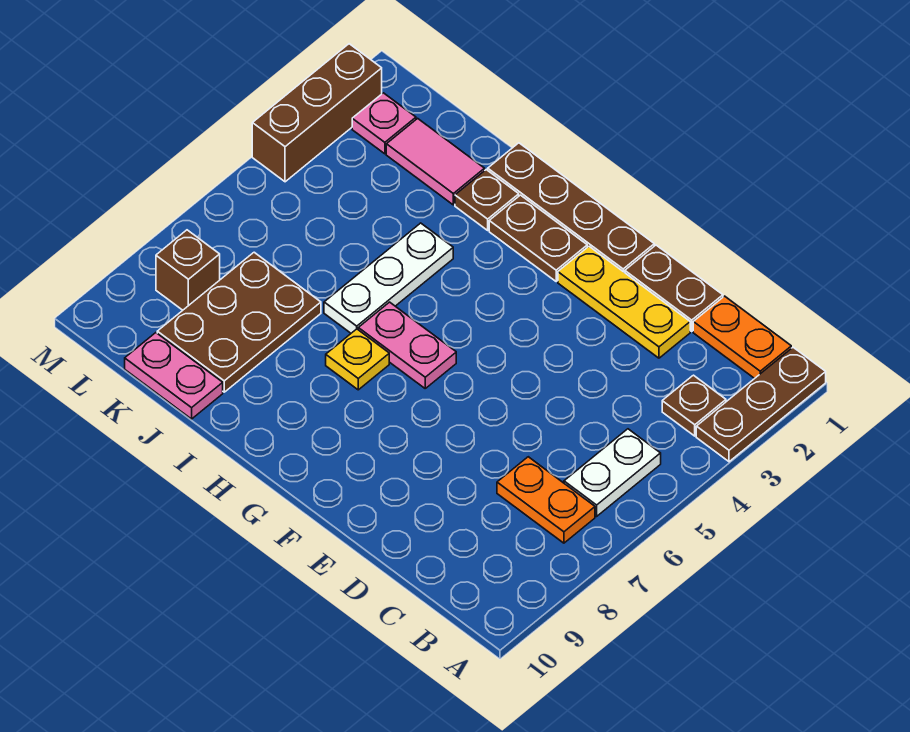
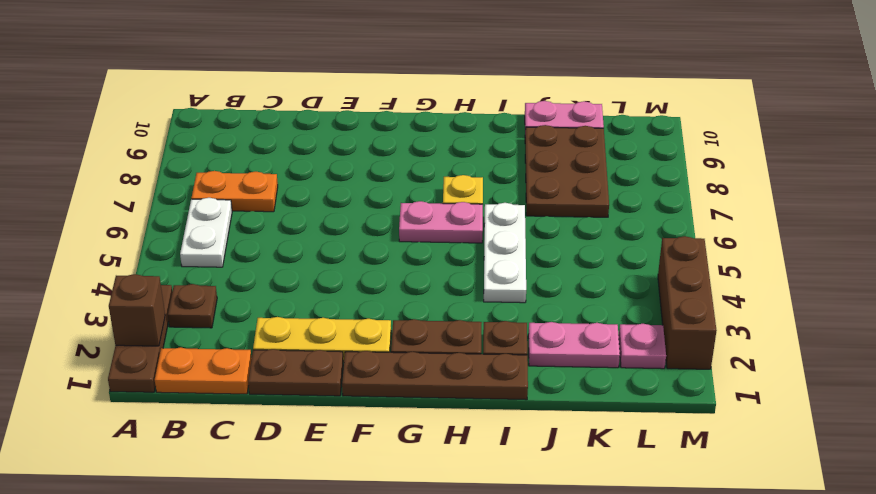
pink tile J2:K2 level 1 -> pink plate J2:K2 level 1
brown brick L8 level 1 -> brown brick A2 level 2

